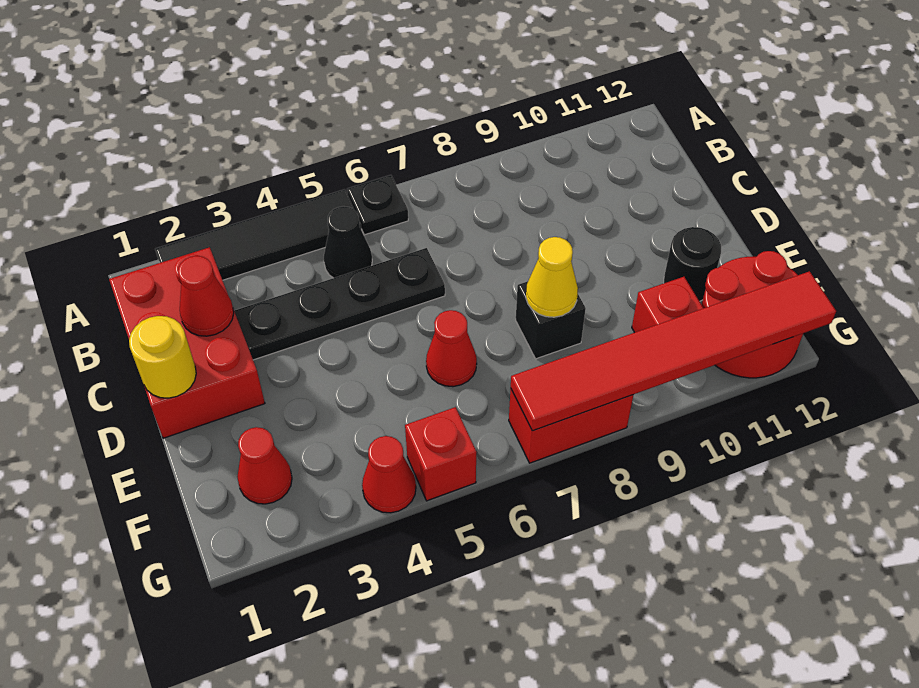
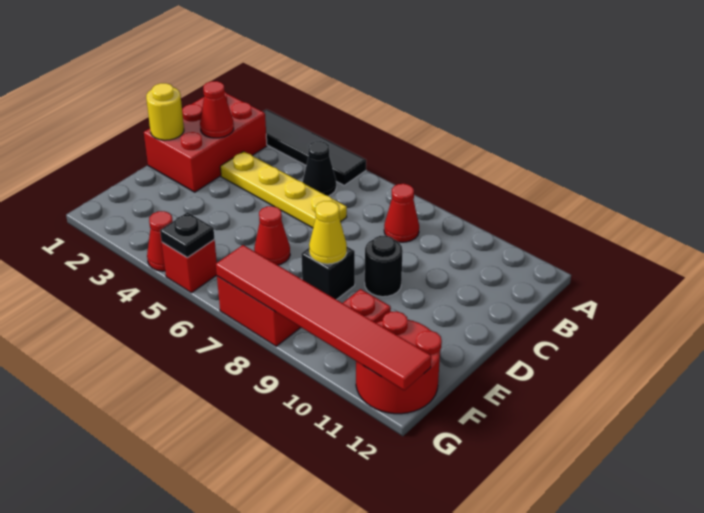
black plate A6 level 1 -> black plate G5 level 2
black plate C3:C6 level 1 -> yellow plate C3:C6 level 1
black round brick E11 level 1 -> black round brick D9 level 1
red cone F2 level 1 -> red cone B8 level 1

